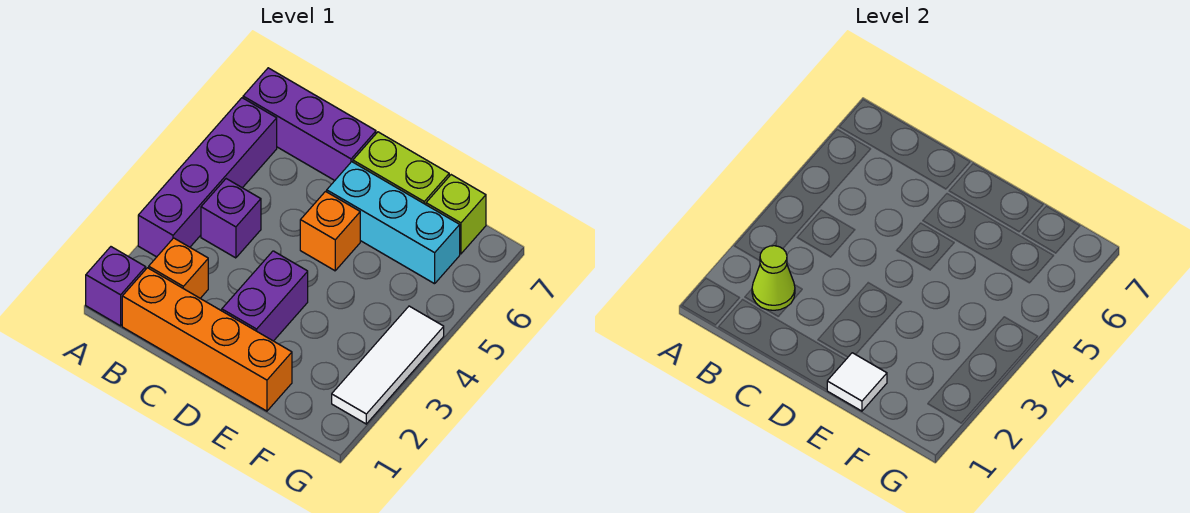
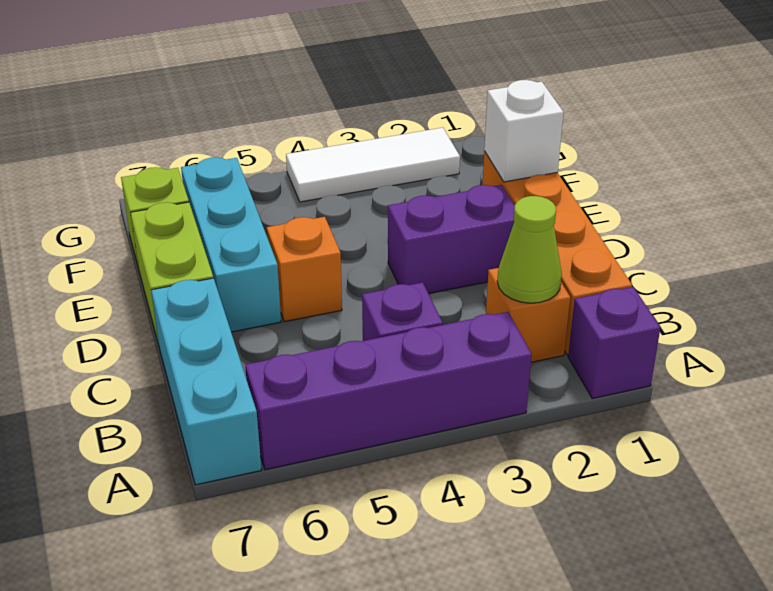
purple brick A7:C7 level 1 -> cyan brick A7:C7 level 1
white tile E1 level 2 -> white brick E1 level 2

